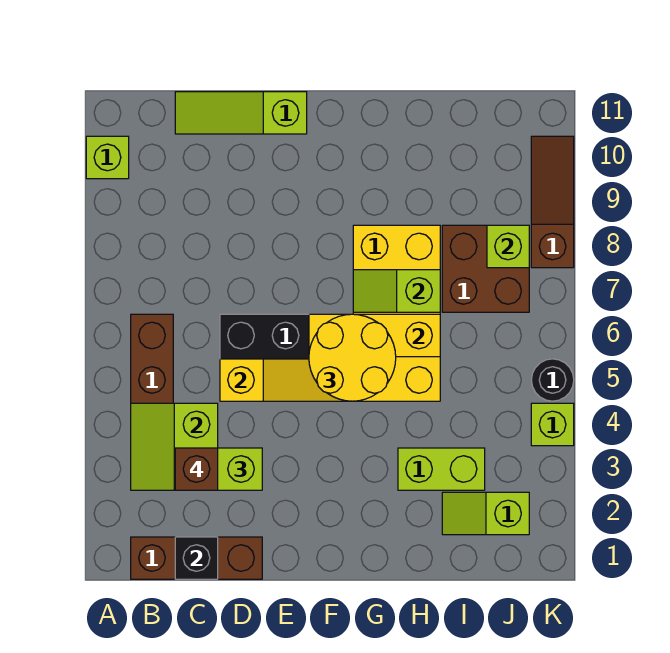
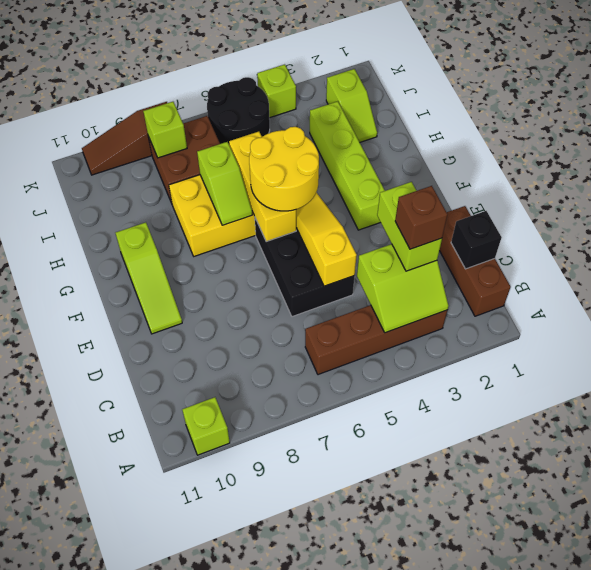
lime slope C11:E11 level 1 top E -> lime slope E10:G10 level 1 top G
lime brick H3:I3 level 1 -> lime brick F3:I3 level 1
black round brick K5 level 1 -> black round brick J5:K6 level 1

